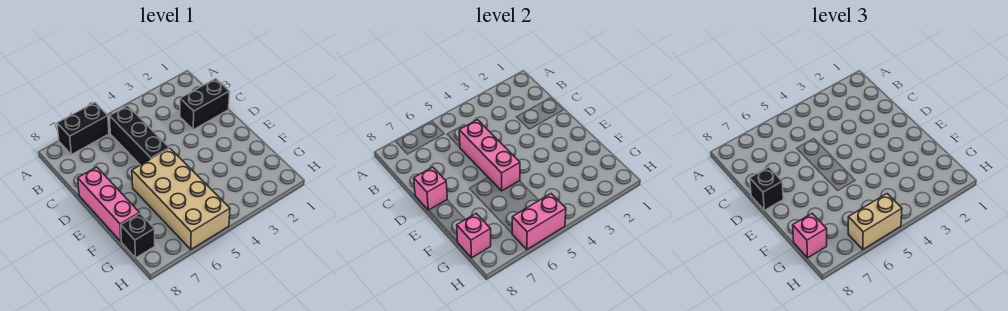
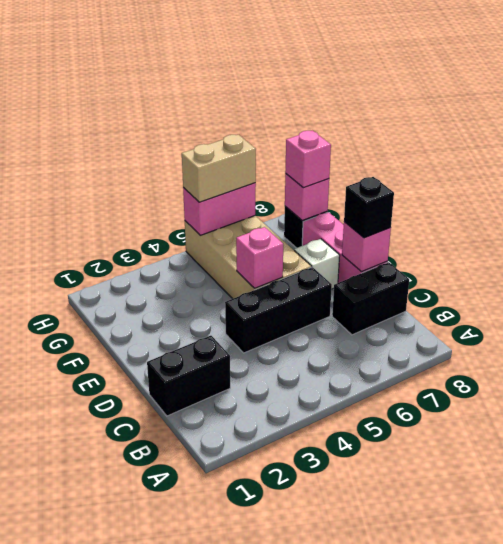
black brick A6:A7 level 1 -> black brick C7:C8 level 1
black brick B5:D5 level 1 -> black brick D4:D6 level 1
pink brick C5:E5 level 2 -> pink brick E5 level 2
none -> white brick E7 level 1

